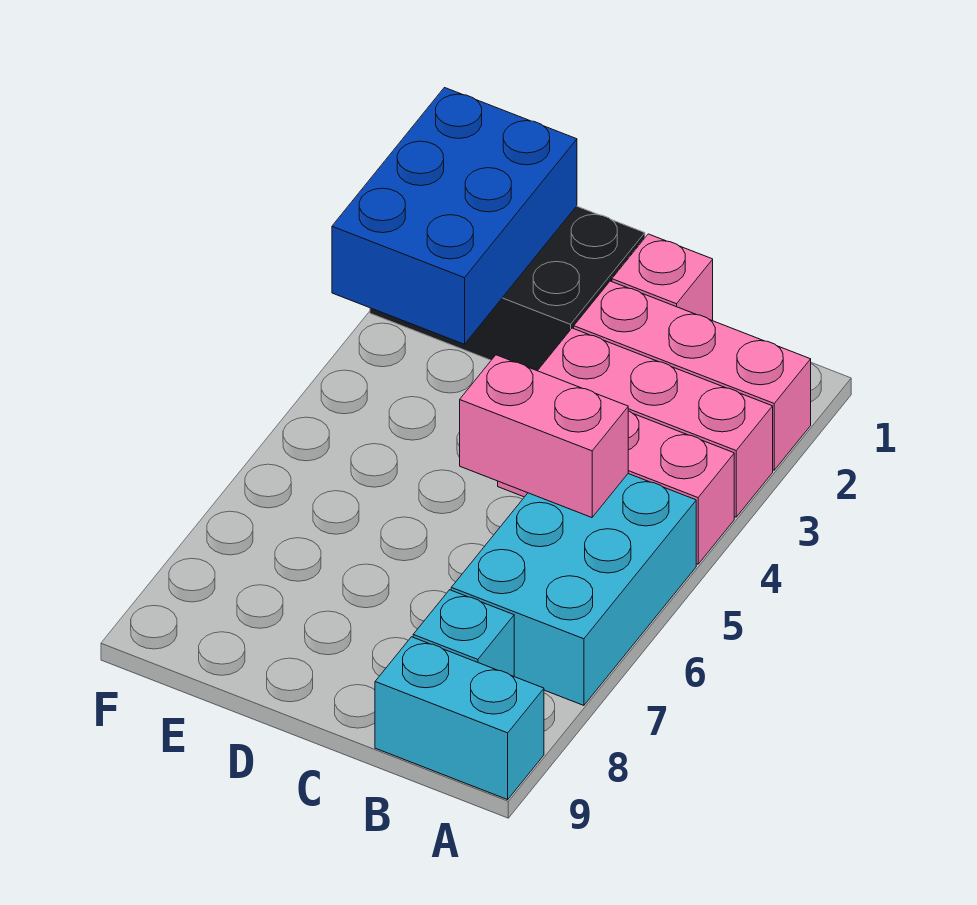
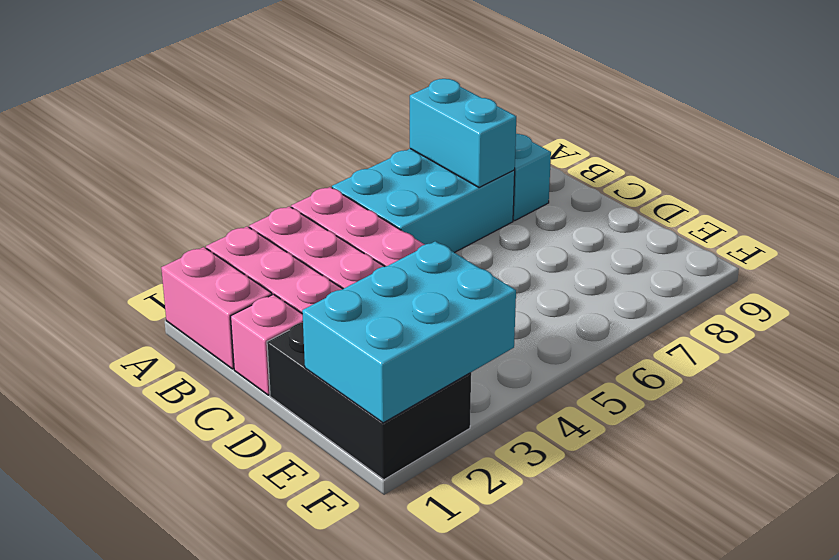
cyan brick A9:B9 level 1 -> cyan brick A7:B7 level 2
pink brick B5:C5 level 2 -> pink brick A1:B1 level 1
blue brick E1:F3 level 2 -> cyan brick E1:F3 level 2

